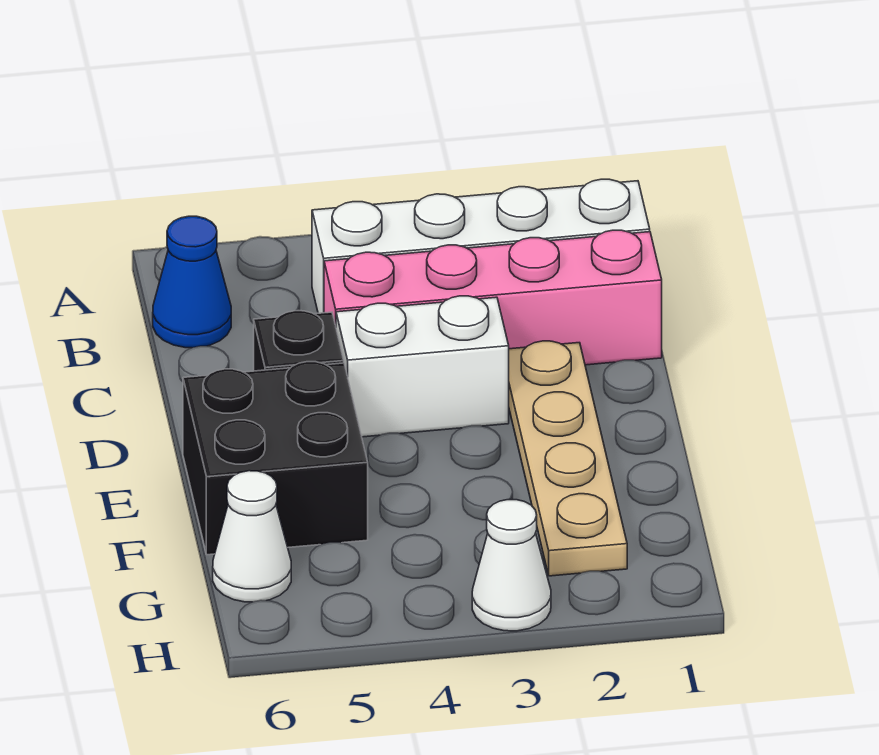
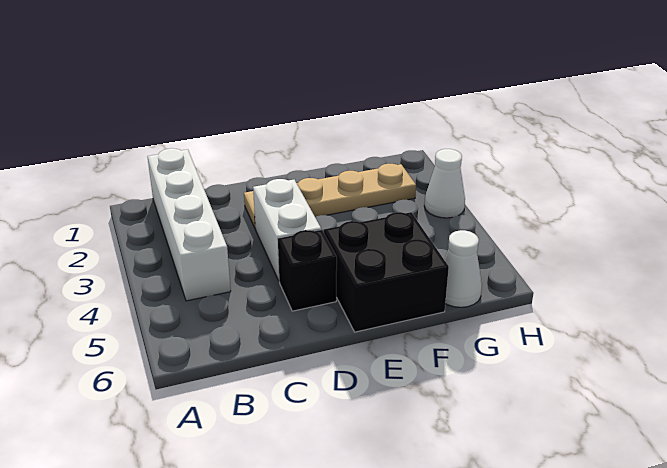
blue cone B6 level 1 -> none
pink brick C1:C4 level 1 -> none

